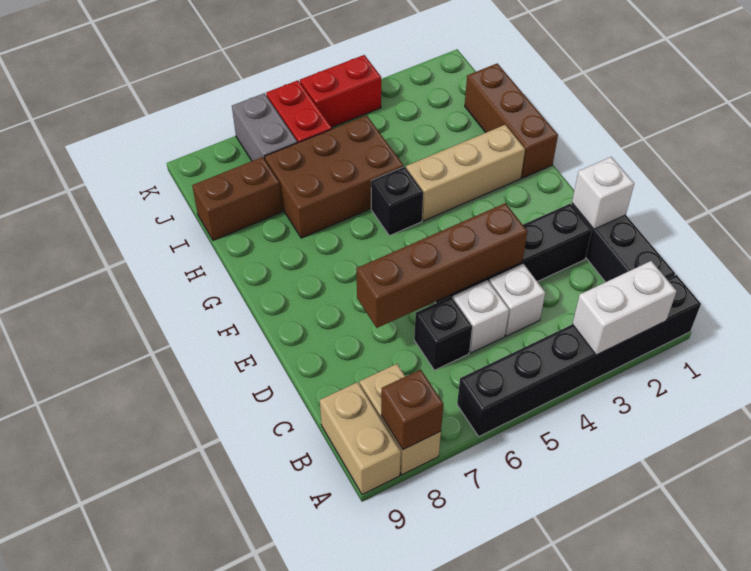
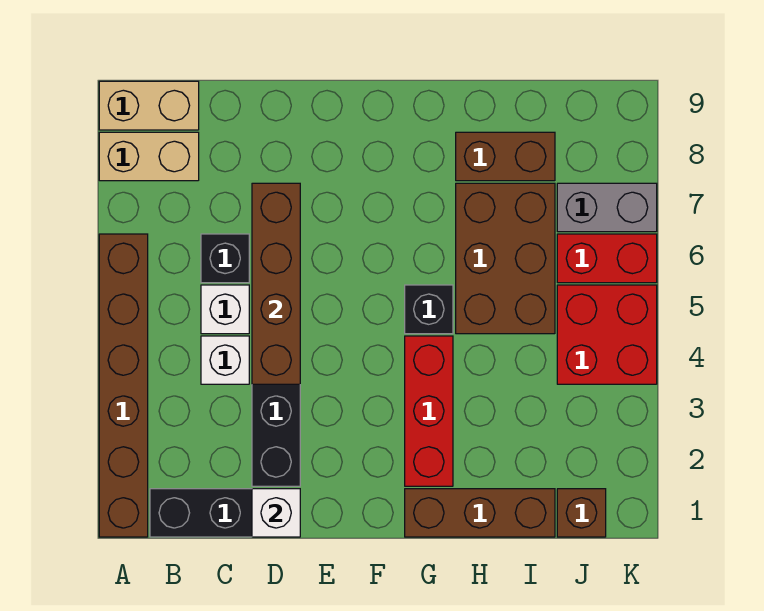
black brick A1:A6 level 1 -> brown brick A1:A6 level 1
white brick A2:A3 level 2 -> none
brown brick A8 level 2 -> brown brick J1 level 1
tan brick G2:G4 level 1 -> red brick G2:G4 level 1
brown brick I8:I9 level 1 -> brown brick H8:I8 level 1
red brick K4:K5 level 1 -> red brick J4:K5 level 1

